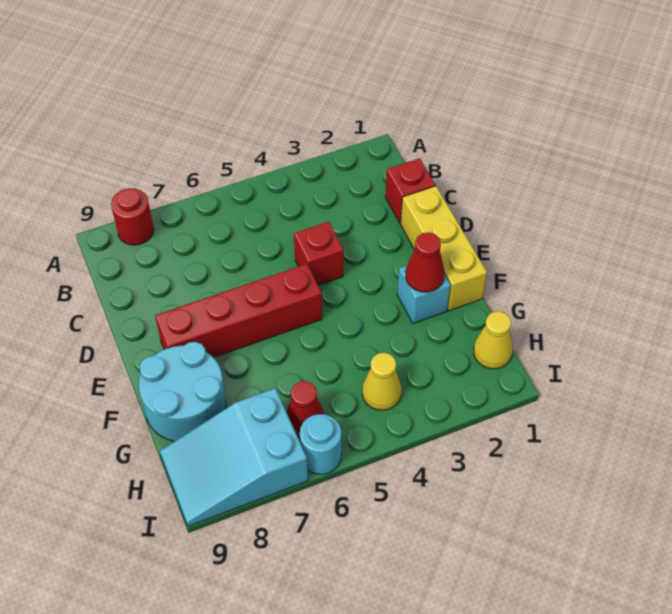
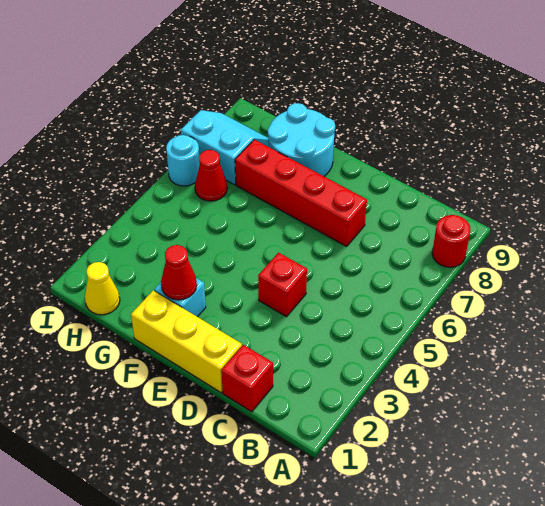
red brick E5:E8 level 1 -> red brick D7:G7 level 1
yellow cone H4 level 1 -> none
cyan slope H7:I9 level 1 top 7 -> cyan slope H7:I8 level 1 top 7

